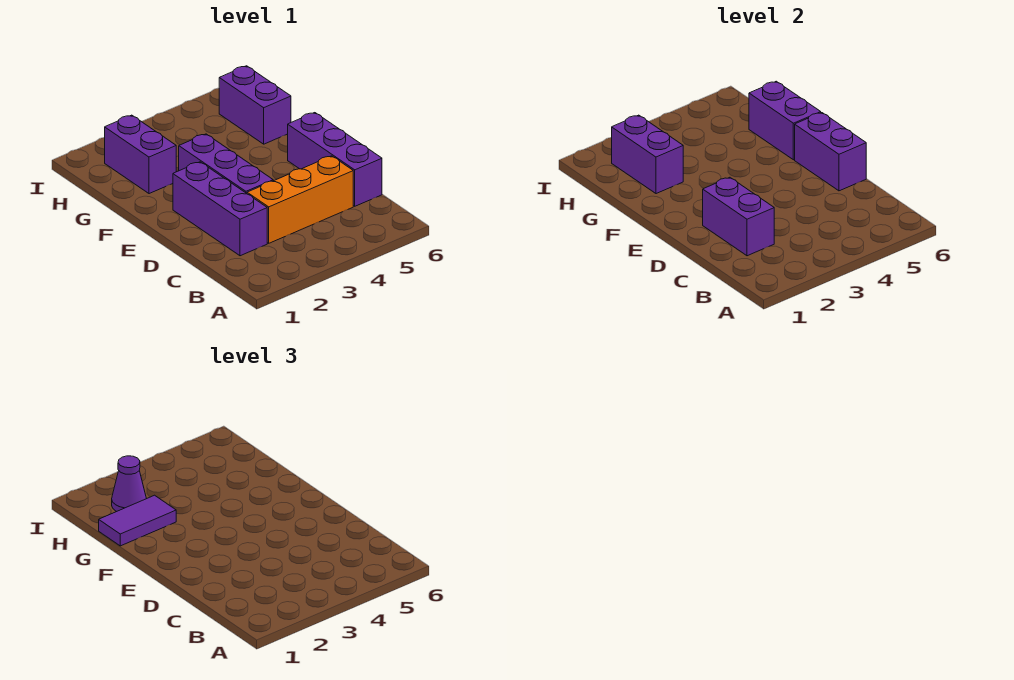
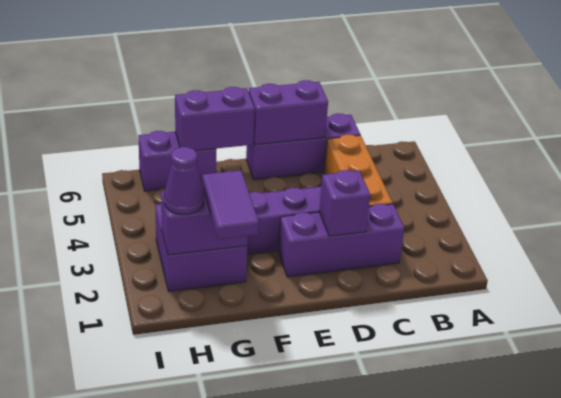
purple brick C2:D2 level 2 -> purple brick D2 level 2
purple brick G2:H2 level 1 -> purple brick G2:H3 level 1

